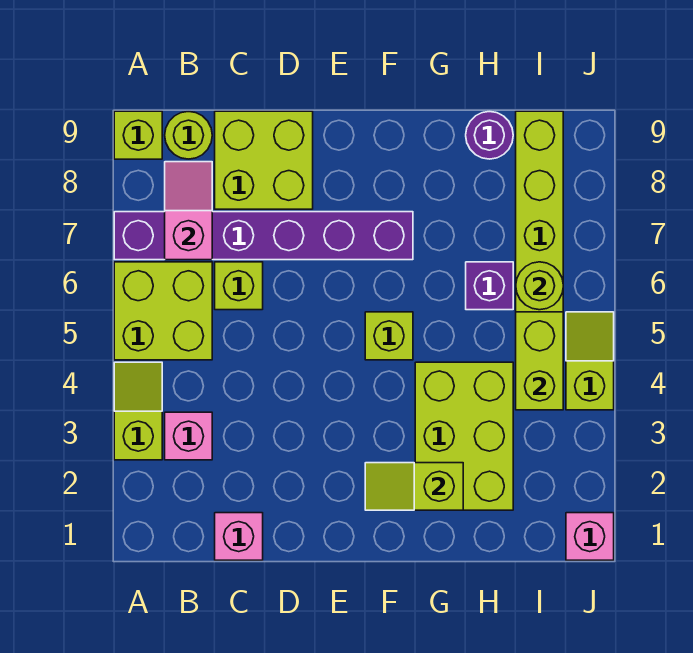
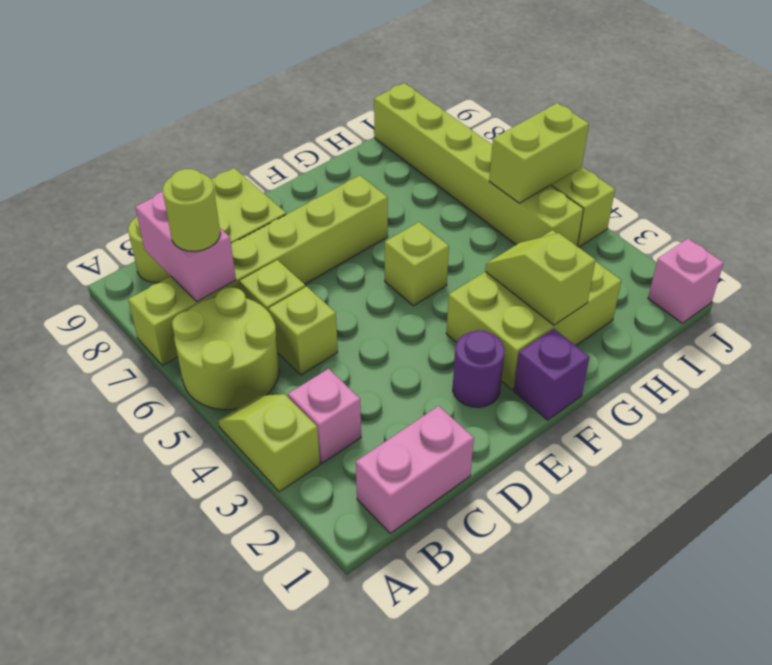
lime brick A5:B6 level 1 -> lime round brick A5:B6 level 1
purple brick A7:F7 level 1 -> lime brick A7:F7 level 1
lime brick A9 level 1 -> lime brick C5 level 1
pink slope B7:B8 level 2 top 7 -> pink brick B7:B8 level 2
pink brick C1 level 1 -> pink brick B1:C1 level 1
lime slope F2:G2 level 2 top G -> lime slope G2:G3 level 2 top 2
lime brick G2:H4 level 1 -> lime brick F2:H3 level 1
purple brick H6 level 1 -> purple brick F1 level 1
purple round brick H9 level 1 -> purple round brick E2 level 1
lime brick I4:I5 level 2 -> lime brick I5:J5 level 2
lime round brick I6 level 2 -> lime round brick B7 level 3

